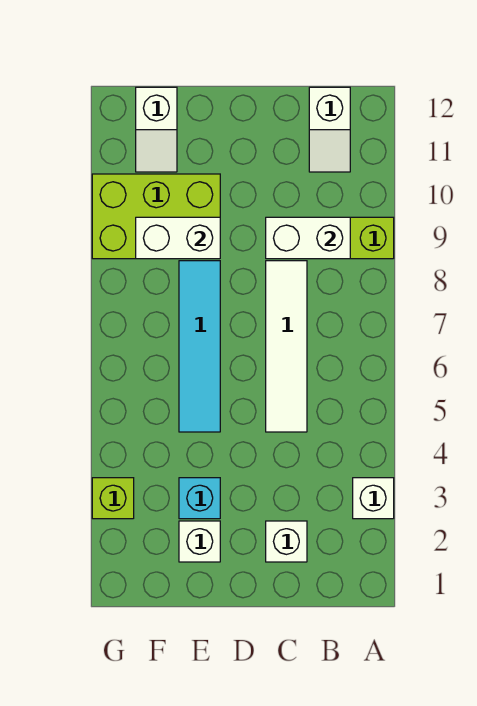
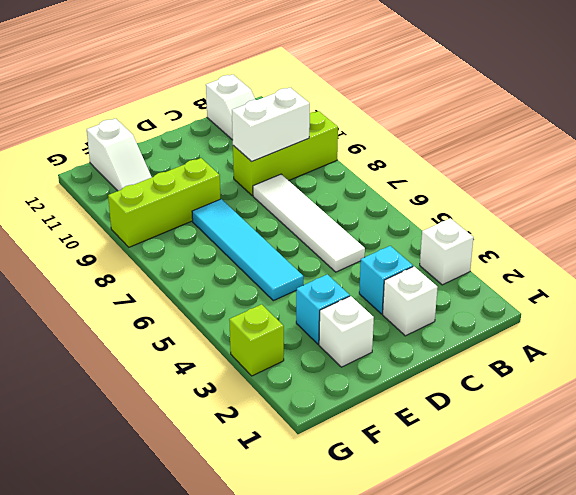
none -> cyan brick C3 level 1
lime brick E9:G10 level 1 -> lime brick E9:G9 level 1
white brick E9:F9 level 2 -> none

